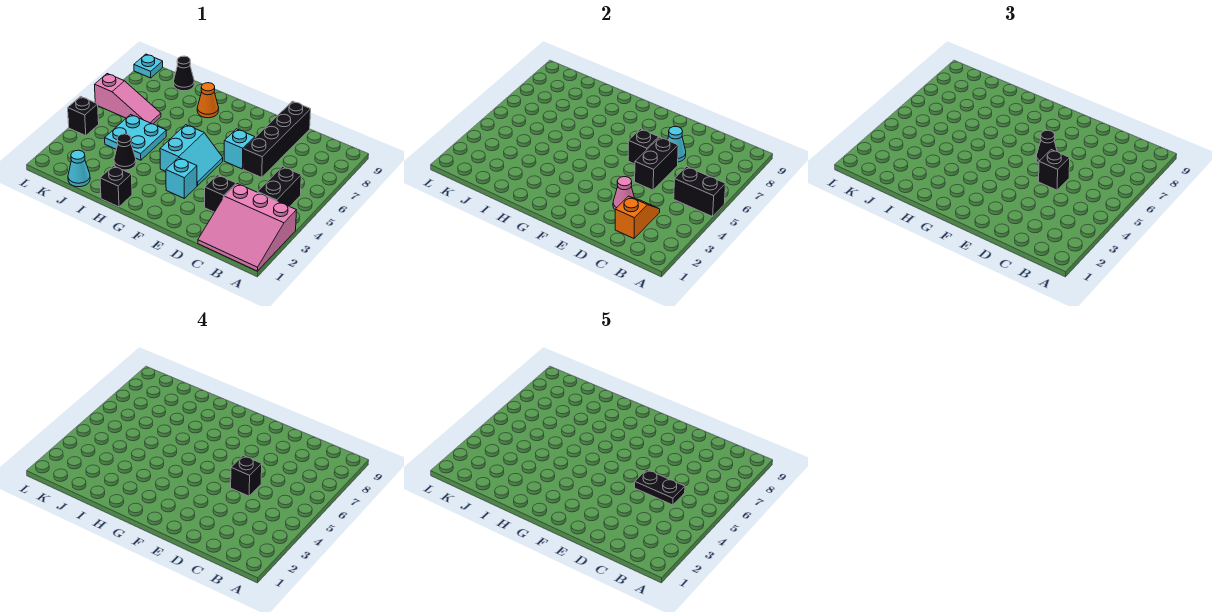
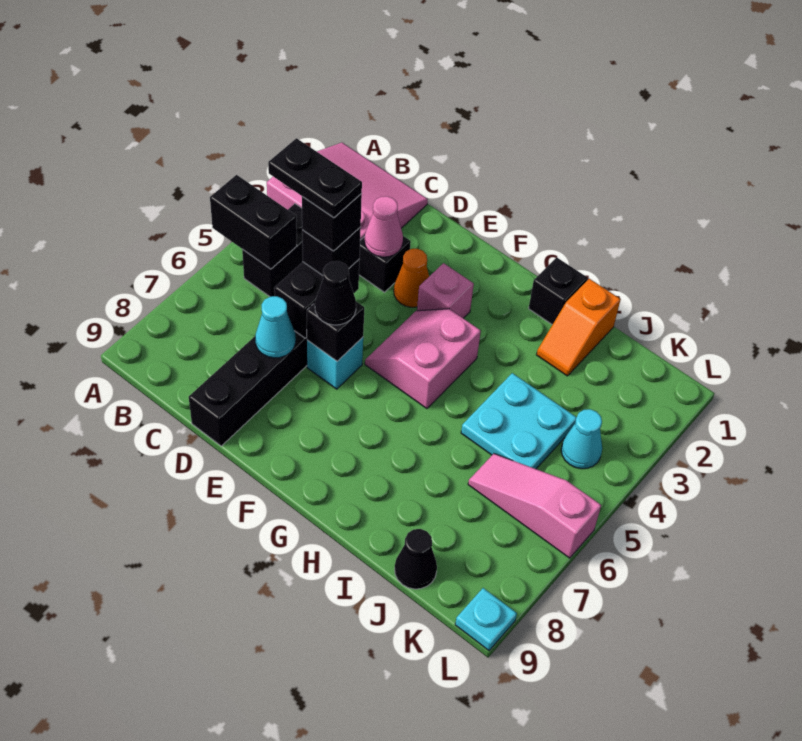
orange slope C2:C3 level 2 top 2 -> orange slope I1:I2 level 1 top 1
cyan brick F3 level 1 -> pink brick F3 level 1
cyan slope F4:G5 level 1 top G -> pink slope F4:G5 level 1 top G
orange cone H8 level 1 -> orange cone E3 level 1
black cone I3 level 1 -> none
cyan cone J1 level 1 -> cyan cone K4 level 1
black brick L4 level 1 -> none

